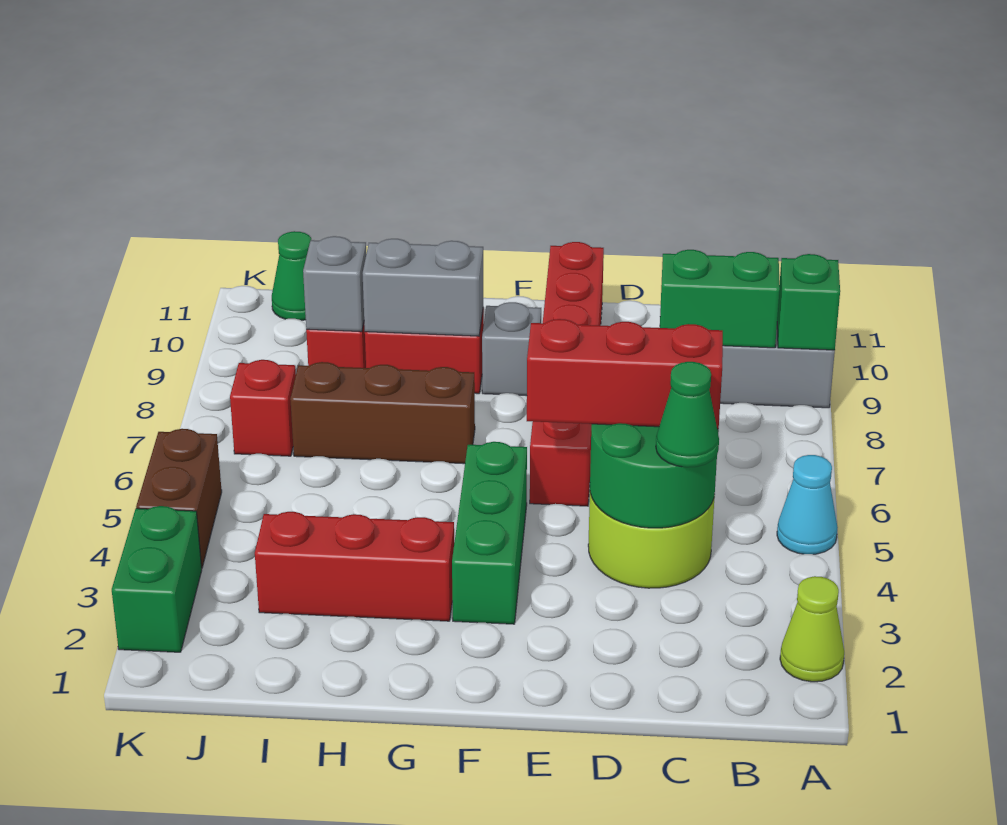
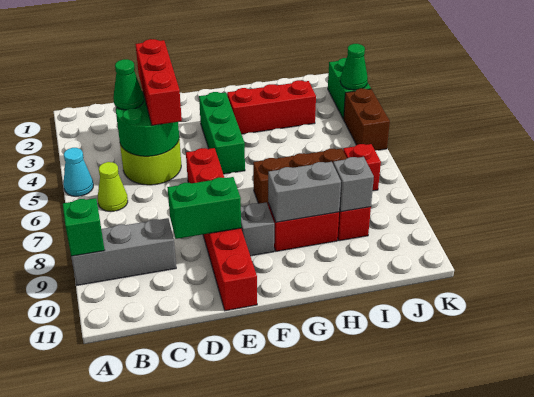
lime cone A2 level 1 -> lime cone B6 level 1
green brick B9:C9 level 2 -> green brick D9:E9 level 2
red brick C5:E5 level 3 -> red brick D3:D5 level 3
green cone J11 level 1 -> green cone K3 level 2

